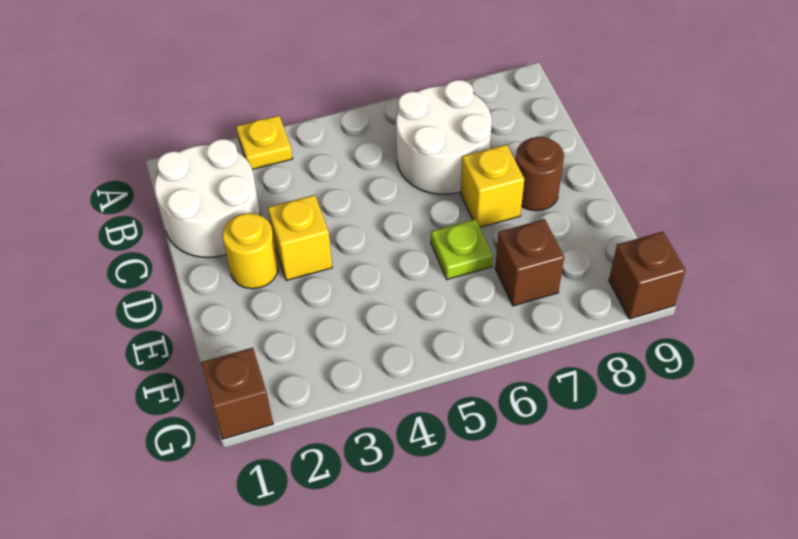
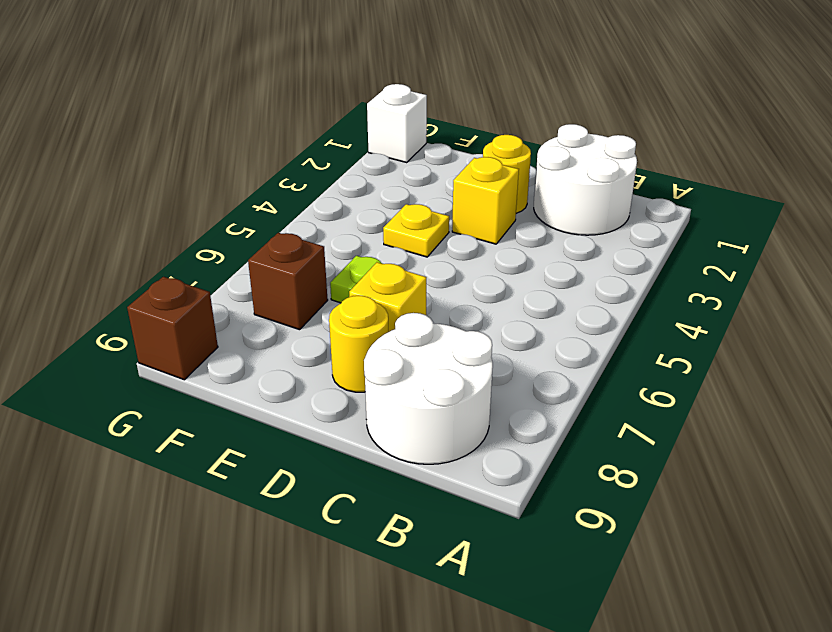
yellow plate A3 level 1 -> yellow plate E4 level 1
white round brick B6:C7 level 1 -> white round brick B8:C9 level 1
brown round brick D8 level 1 -> yellow round brick D8 level 1
brown brick G1 level 1 -> white brick G1 level 1

